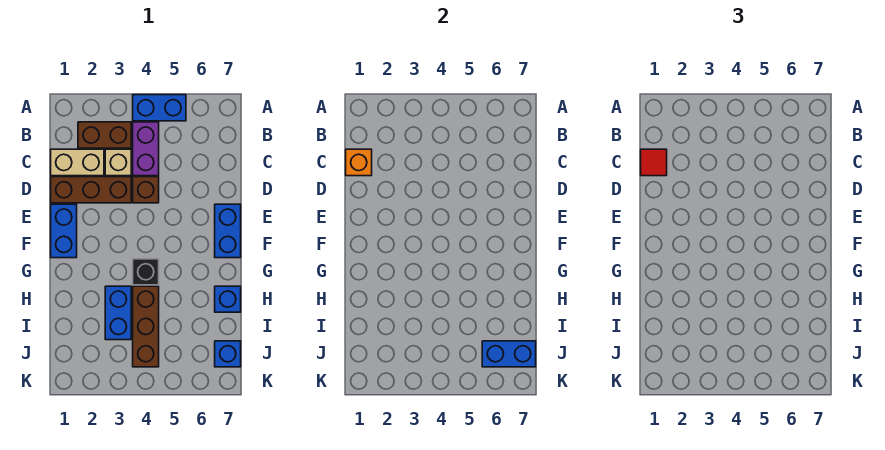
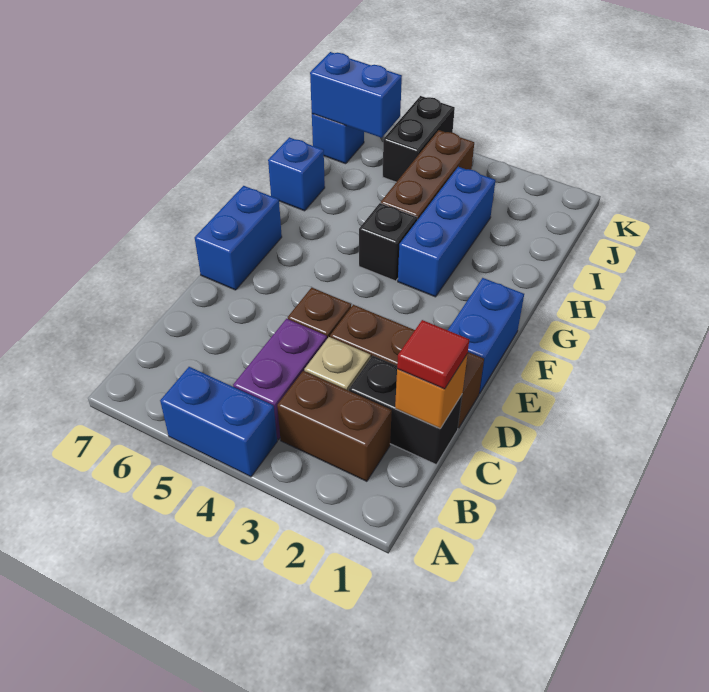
tan brick C1:C2 level 1 -> black brick C1:C2 level 1
blue brick H3:I3 level 1 -> blue brick G3:I3 level 1
none -> black brick J5:K5 level 1

